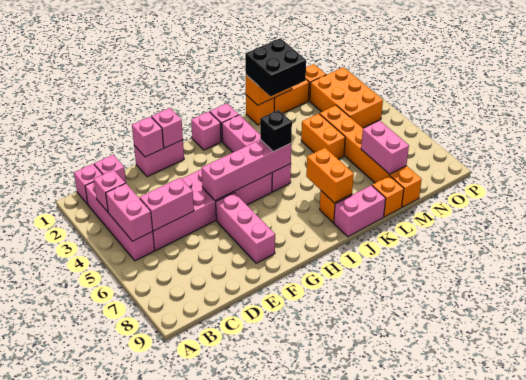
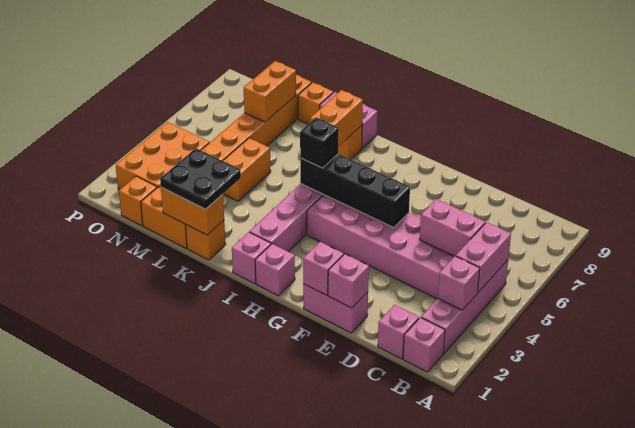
pink brick F5:I5 level 2 -> black brick F5:I5 level 2
pink brick F6:F8 level 1 -> none
black brick K1:L2 level 3 -> black plate K1:L2 level 3
pink brick M7:M8 level 2 -> orange brick M7:M8 level 2

